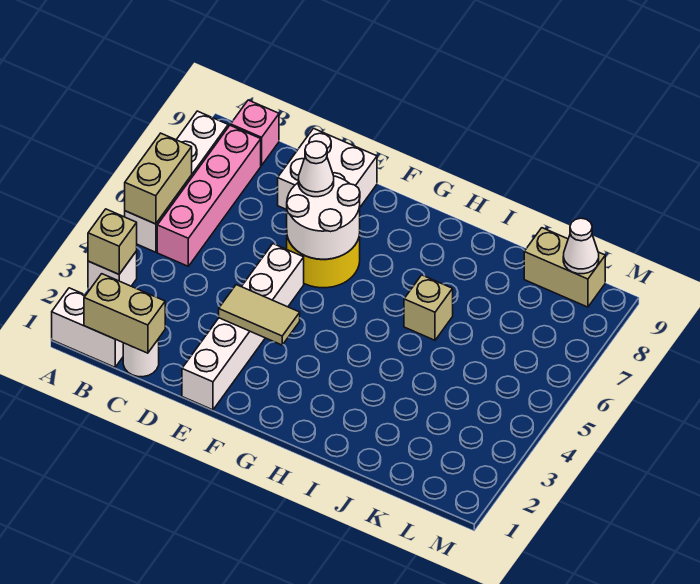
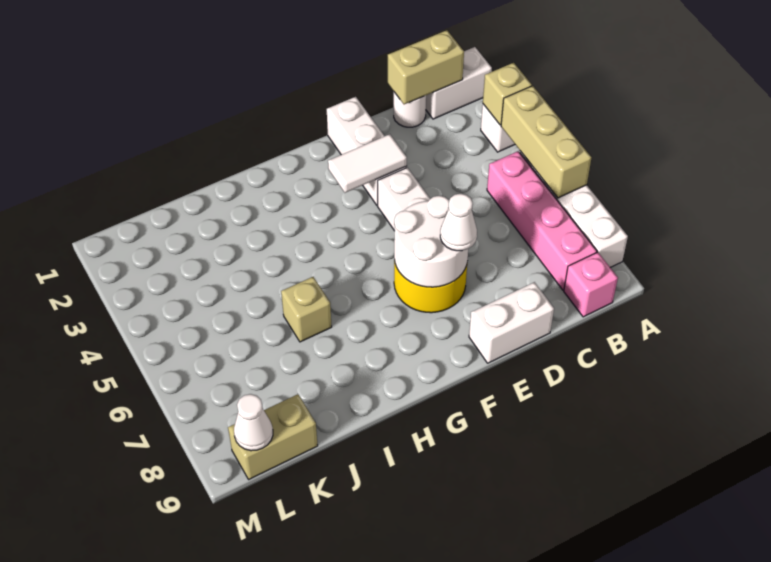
tan brick A5:A6 level 2 -> tan brick A4:A6 level 2
white brick D8:E9 level 1 -> white brick D9:E9 level 1
tan tile E3:F3 level 2 -> white tile E3:F3 level 2

